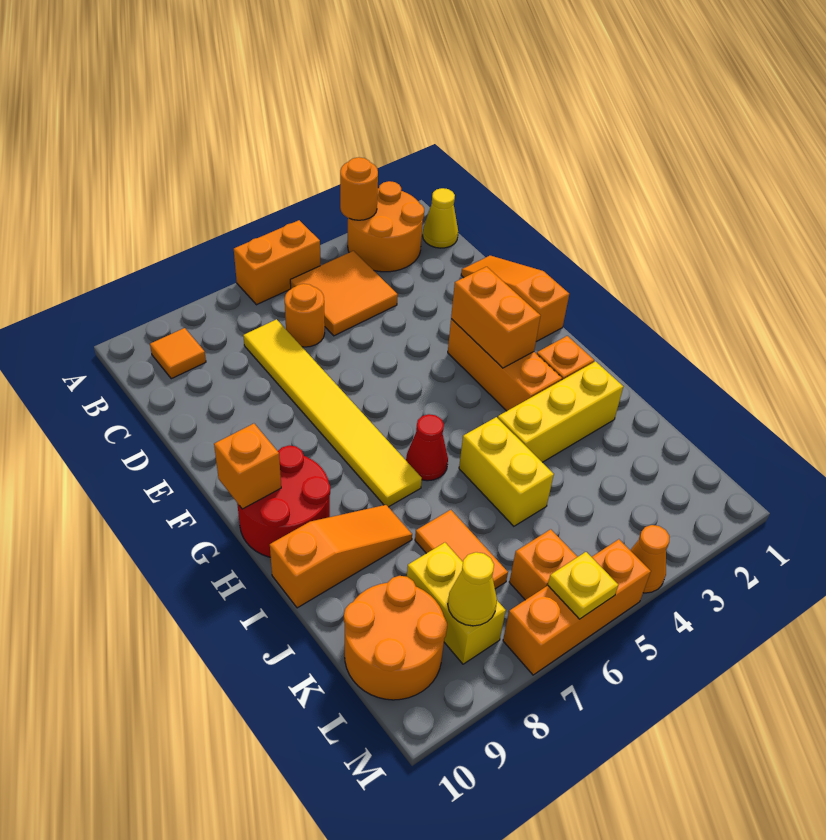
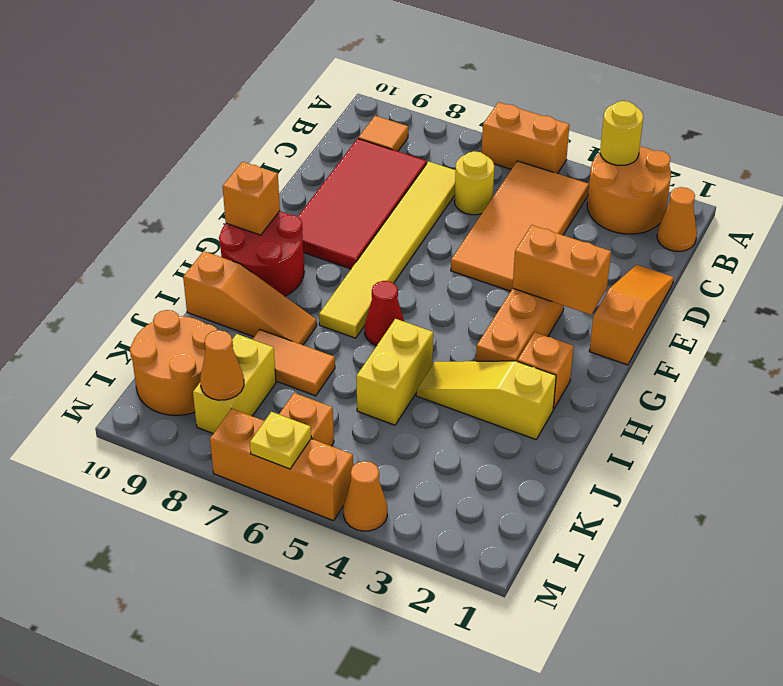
orange round brick A3 level 2 -> yellow round brick A3 level 2
yellow cone B1 level 1 -> orange cone B1 level 1
orange tile B4:C5 level 1 -> orange tile B4:E5 level 1
orange round brick C6 level 1 -> yellow round brick C6 level 1
none -> red tile C8:F9 level 1
orange brick F3:G3 level 2 -> orange brick F2:F3 level 2
yellow brick I2:I4 level 1 -> yellow slope I2:I4 level 1 top 2
orange tile J7:K7 level 1 -> orange tile J7:J8 level 1
yellow cone L8 level 2 -> orange cone L8 level 2

